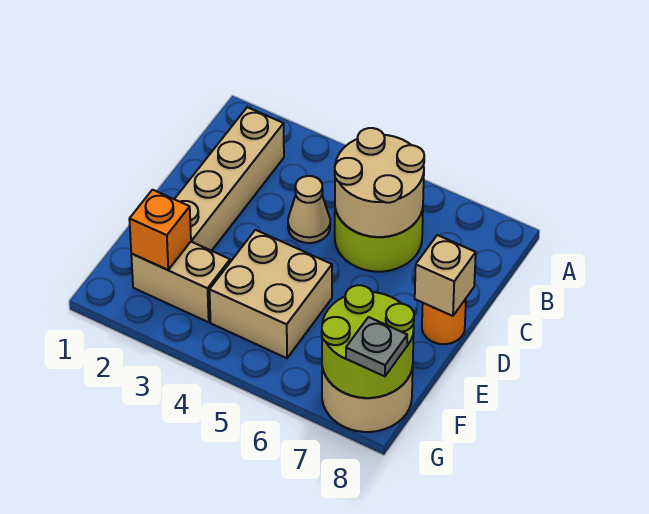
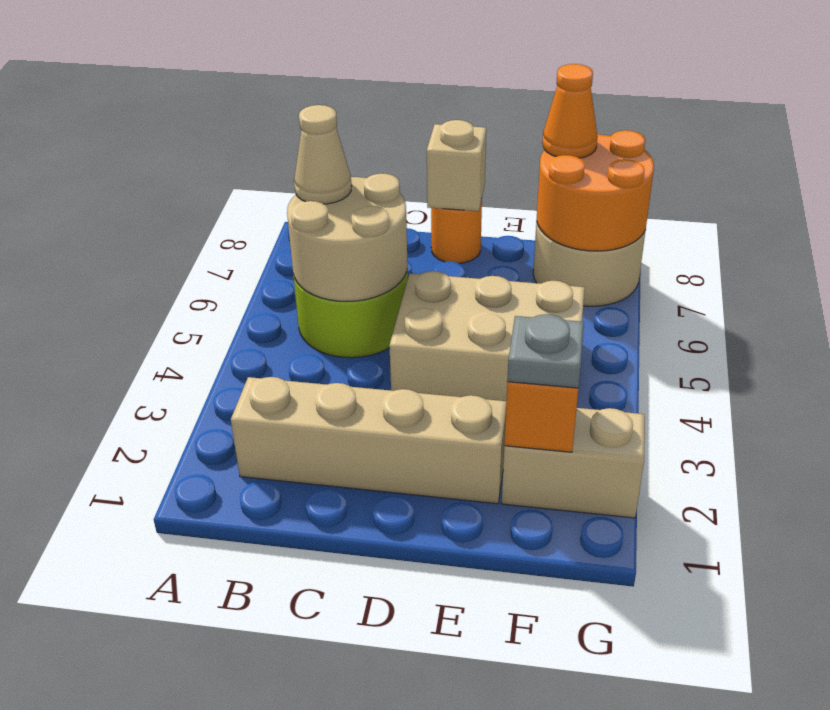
tan cone C4 level 1 -> tan cone B6 level 3
tan brick E4:F5 level 1 -> tan brick D4:F5 level 1
tan brick F2:F3 level 1 -> tan brick F2:G2 level 1
lime round brick F7:G8 level 2 -> orange round brick F7:G8 level 2
none -> orange cone F8 level 3
grey plate G8 level 3 -> grey plate F2 level 3

